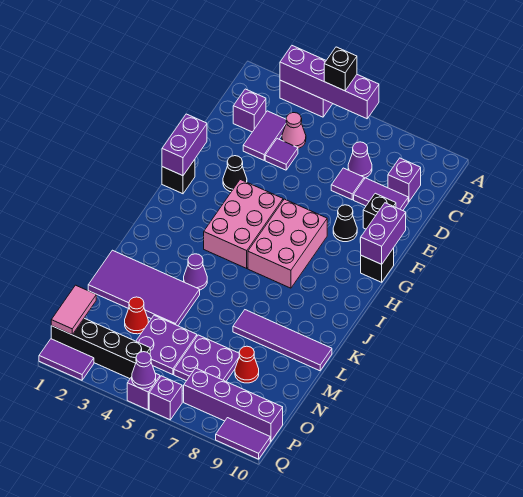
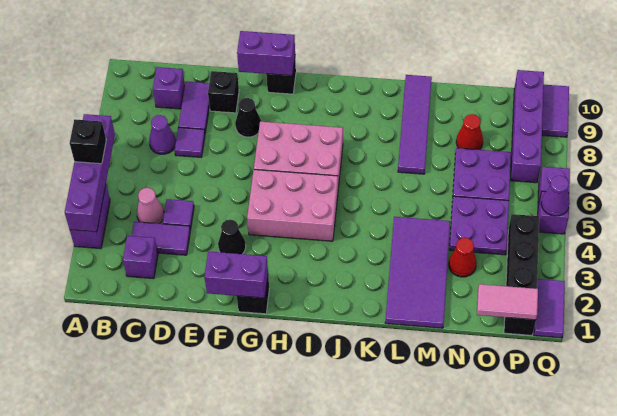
purple cone K4 level 1 -> none

